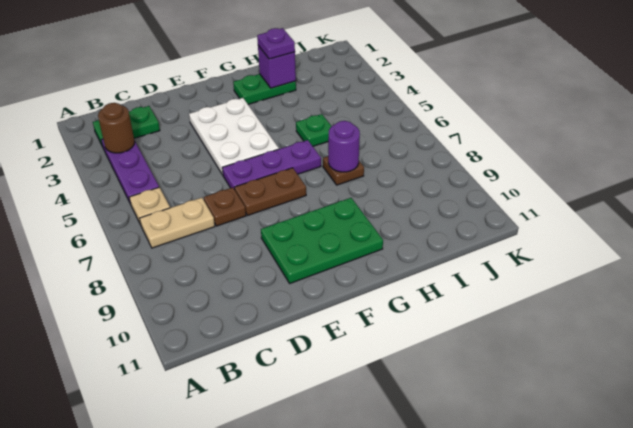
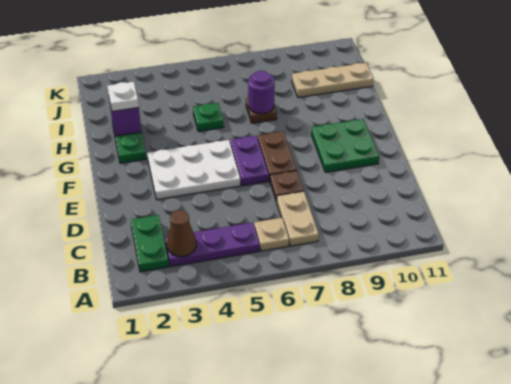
brown round brick B3 level 2 -> brown cone B3 level 2
purple plate E6:G6 level 1 -> purple plate E6:F6 level 1
green plate E9:G10 level 1 -> green plate E9:F10 level 1
purple plate H2 level 3 -> white plate H2 level 3
none -> tan plate I9:I11 level 1

